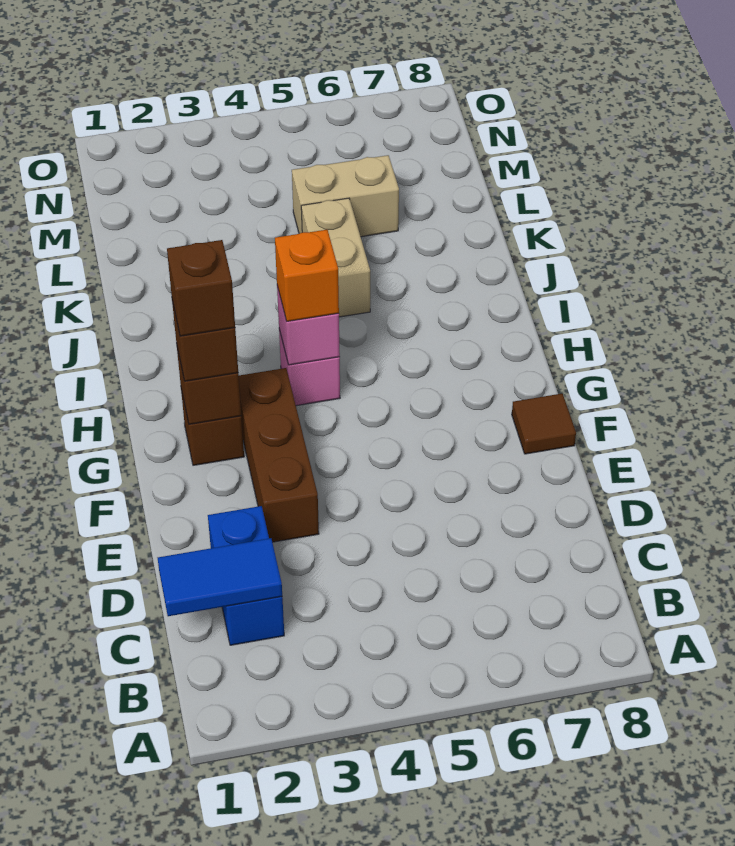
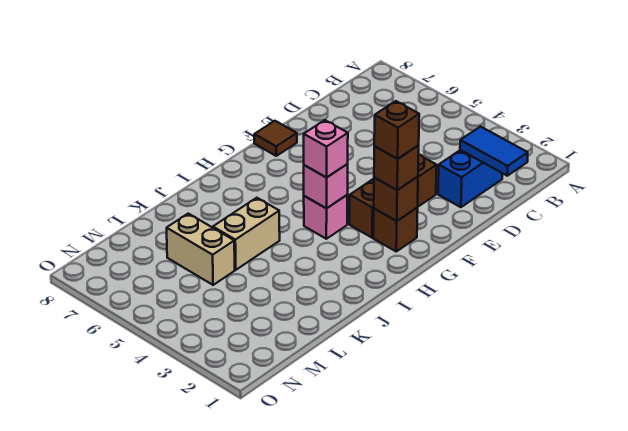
orange brick H4 level 3 -> pink brick H4 level 3

